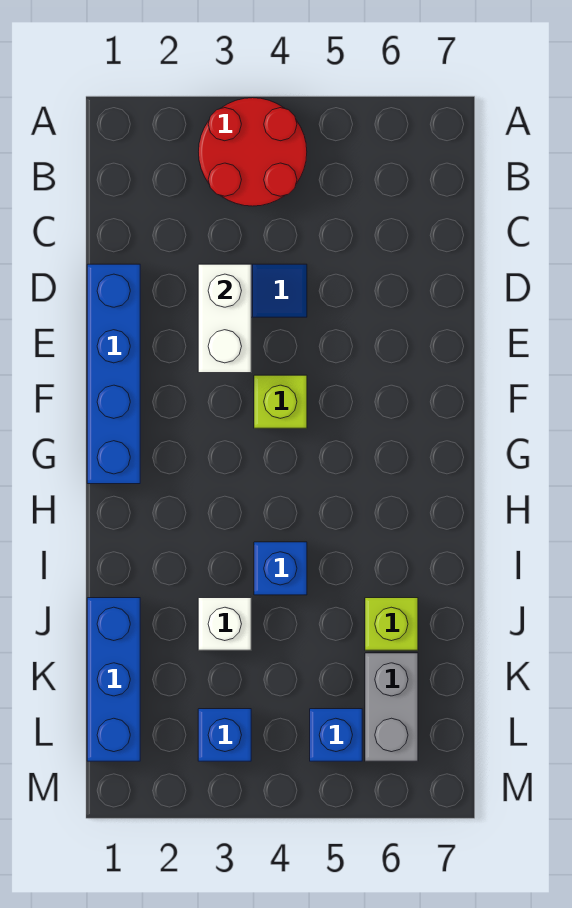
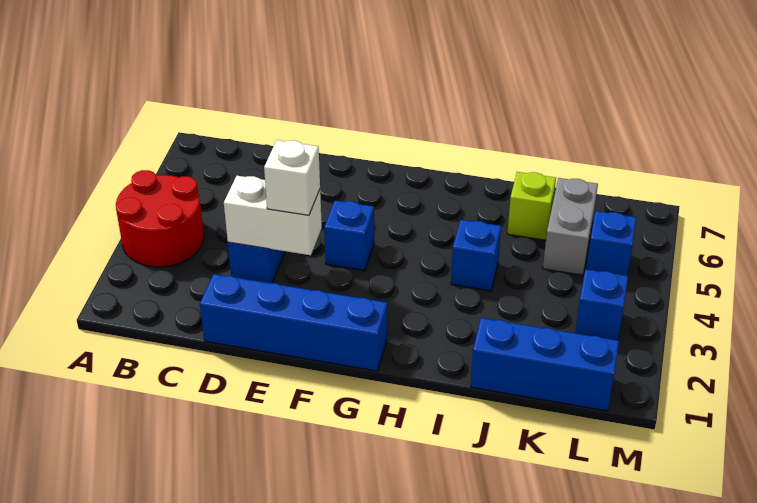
lime brick F4 level 1 -> blue brick F4 level 1
white brick J3 level 1 -> white brick E3 level 3
grey brick K6:L6 level 1 -> grey brick K5:K6 level 1

